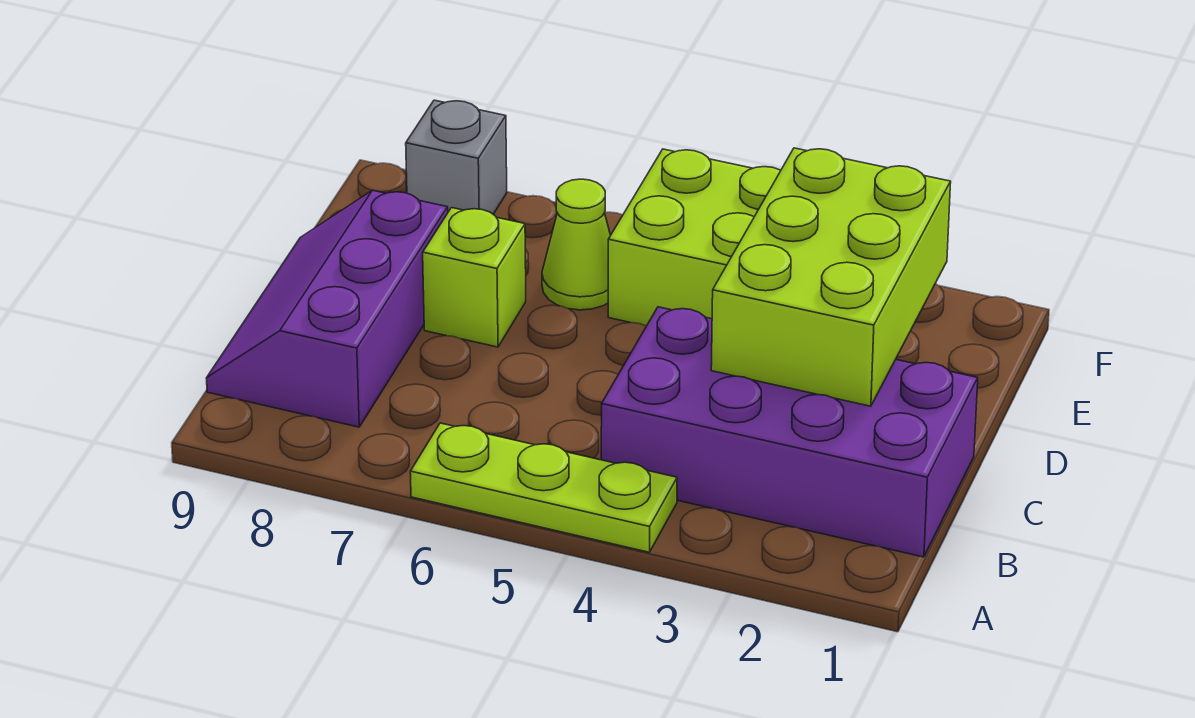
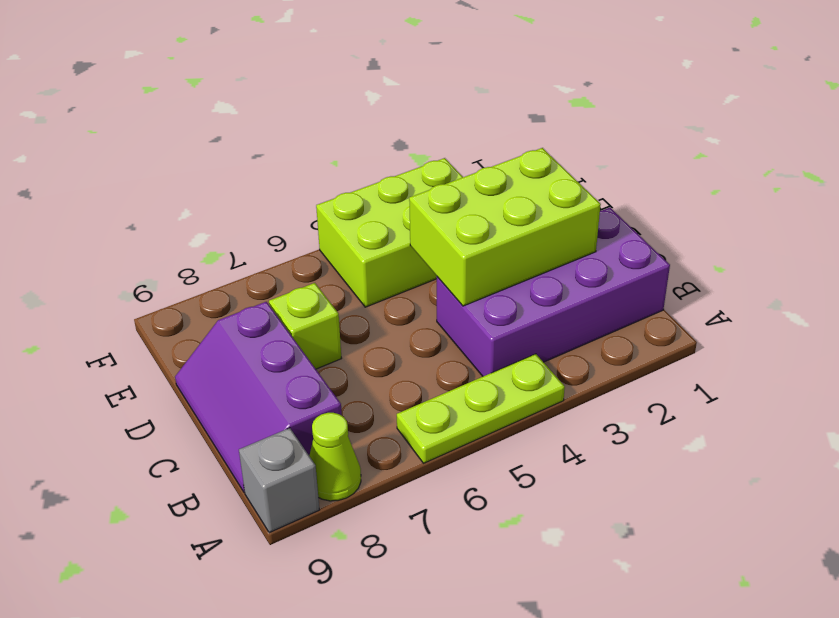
lime brick C2:E3 level 2 -> lime brick C2:D4 level 2
lime cone E6 level 1 -> lime cone A8 level 1
grey brick F8 level 1 -> grey brick A9 level 1

